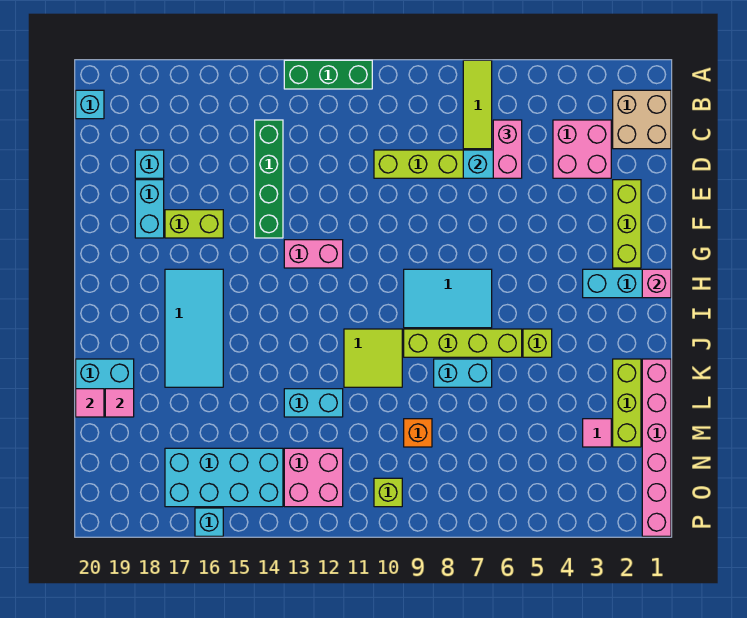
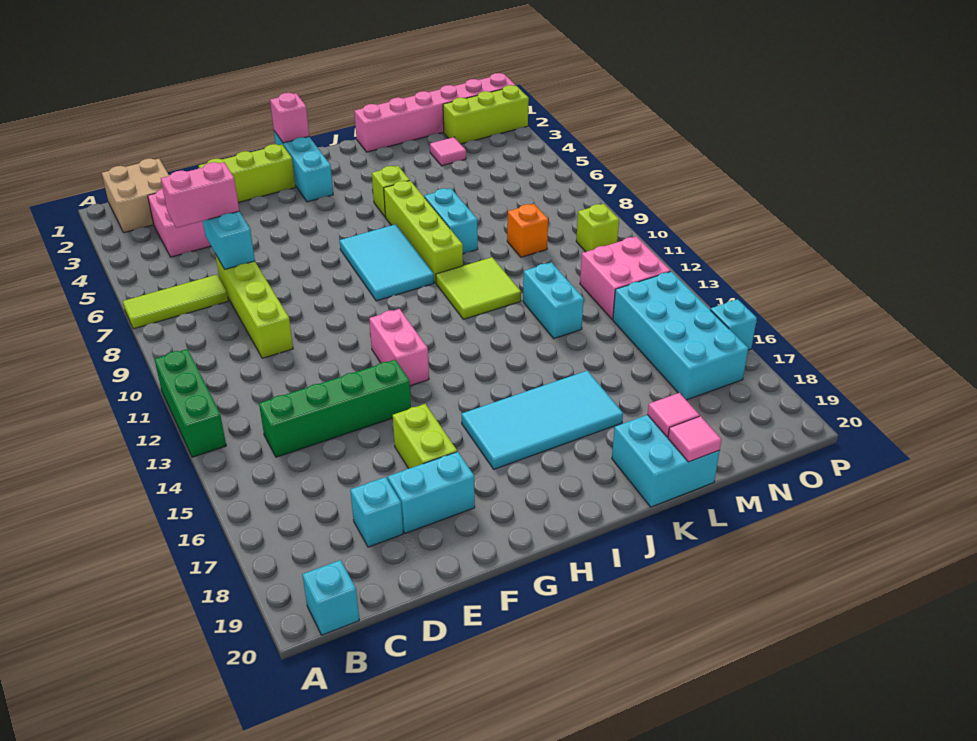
lime brick K2:M2 level 1 -> lime brick N2:P2 level 1

